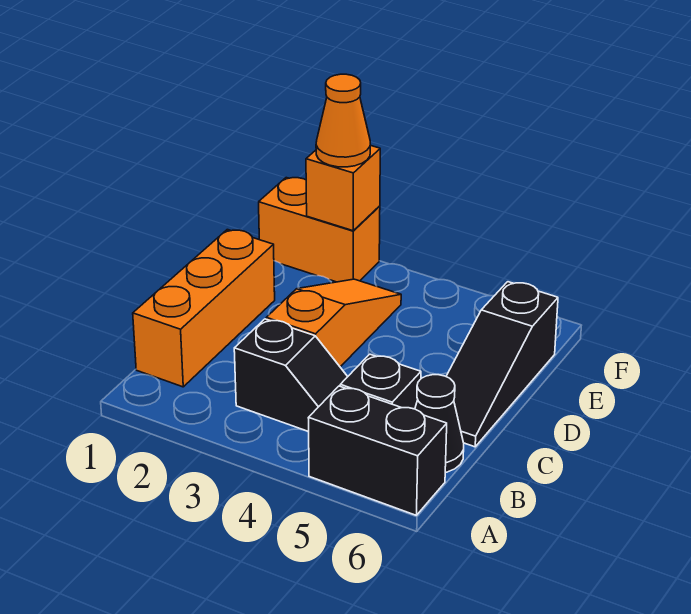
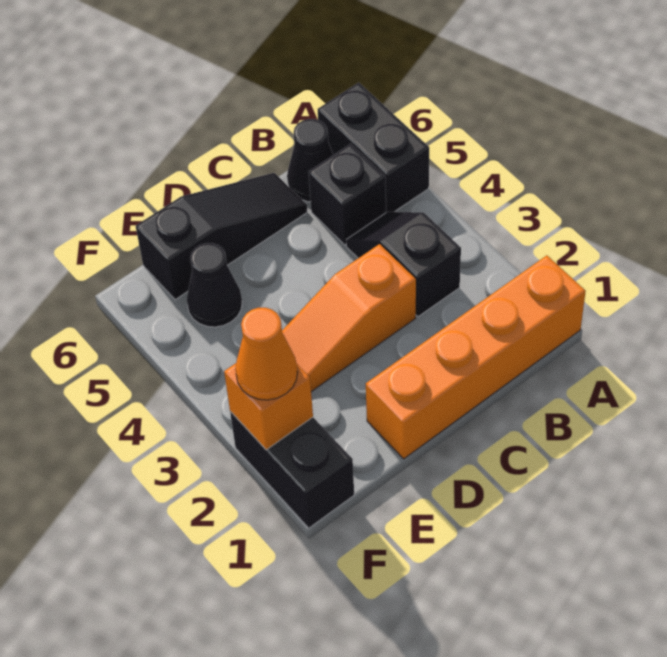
orange brick B1:D1 level 1 -> orange brick A1:D1 level 1
none -> black cone E5 level 1
orange brick F1:F2 level 1 -> black brick F1:F2 level 1

